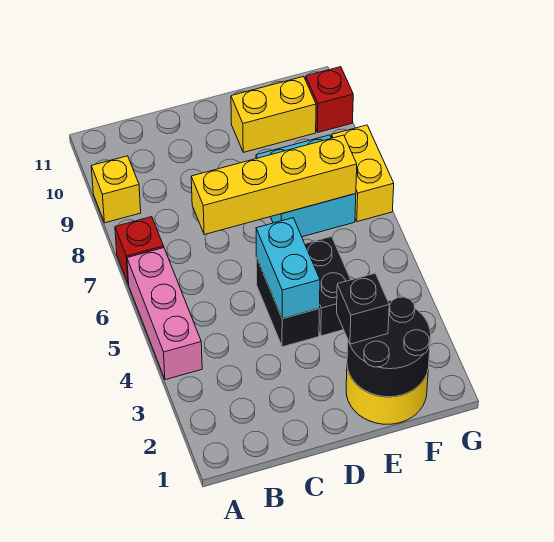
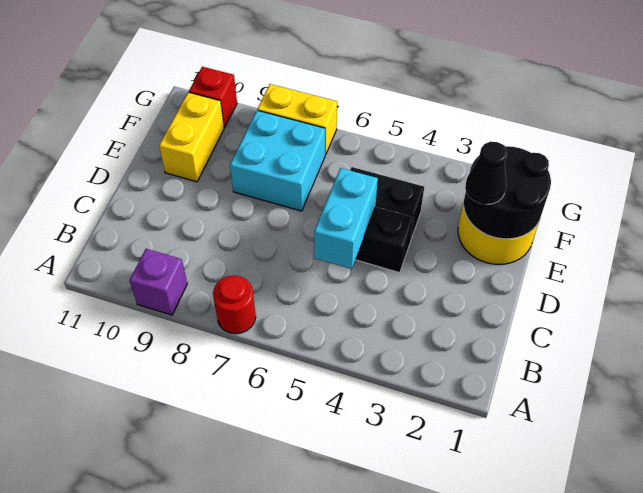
pink brick A4:A6 level 1 -> none
red brick A7 level 1 -> red round brick A7 level 1
yellow brick A9 level 1 -> purple brick A9 level 1
yellow brick C7:F7 level 2 -> none
cyan brick D4:D5 level 2 -> cyan brick C5:D5 level 2
black brick E2 level 3 -> black cone E2 level 3

